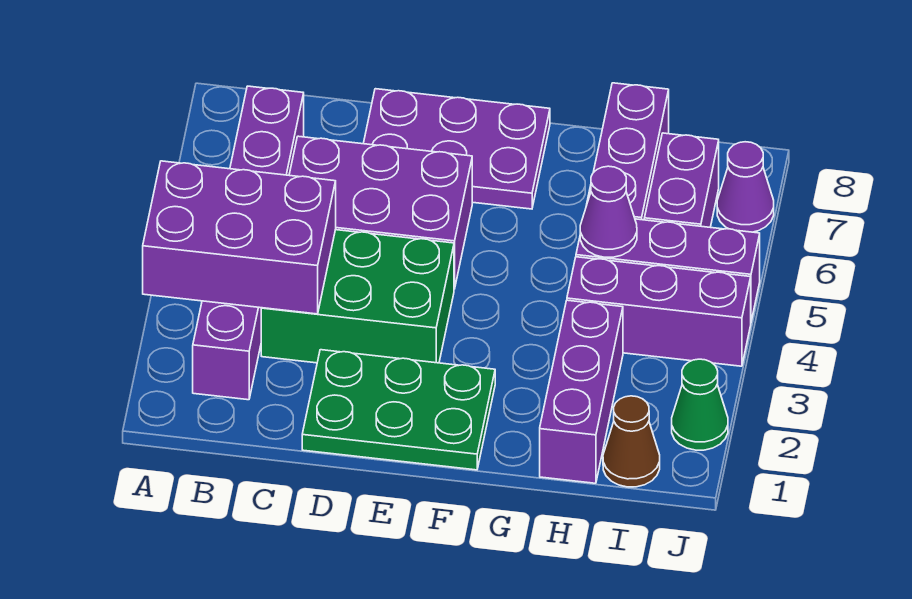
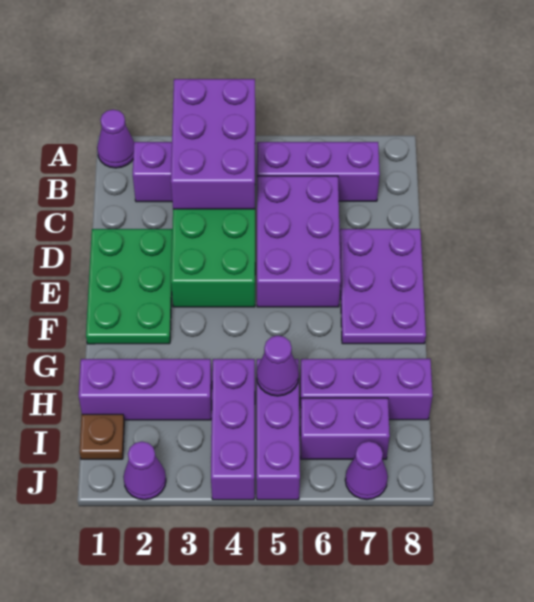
none -> purple cone A1 level 1
brown cone I1 level 1 -> brown plate I1 level 1
green cone J2 level 1 -> purple cone J2 level 1

